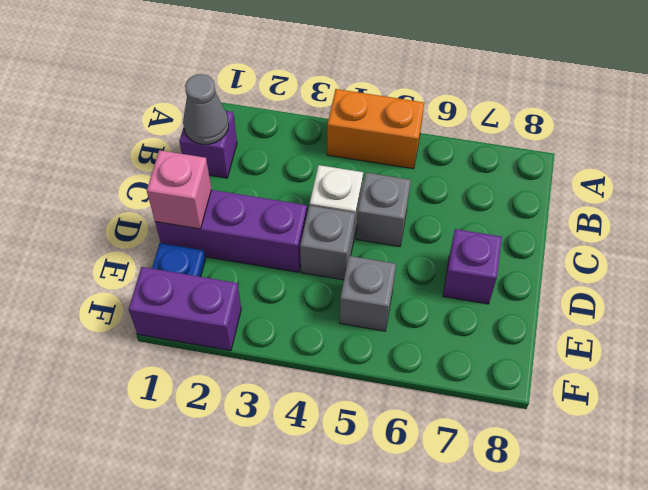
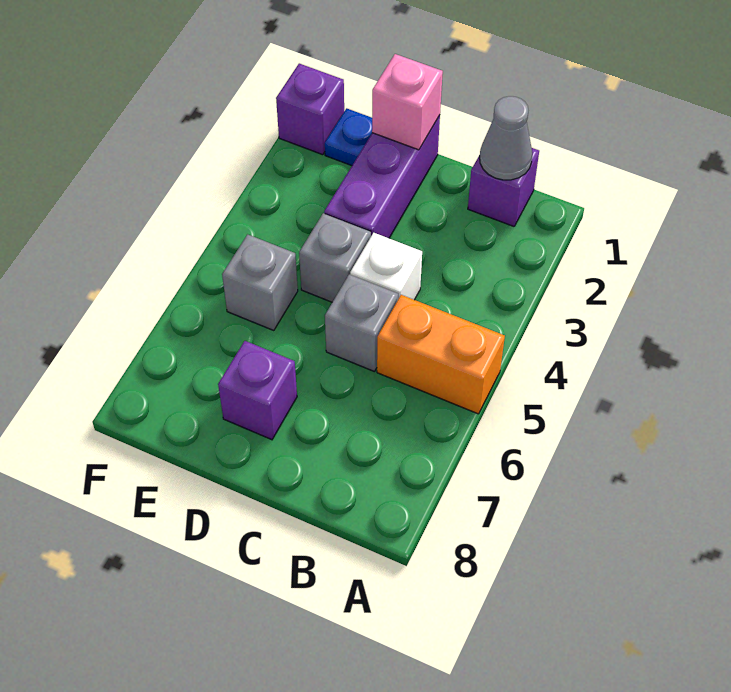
orange brick A4:A5 level 1 -> orange brick A5:B5 level 1
purple brick F1:F2 level 1 -> purple brick F1 level 1

